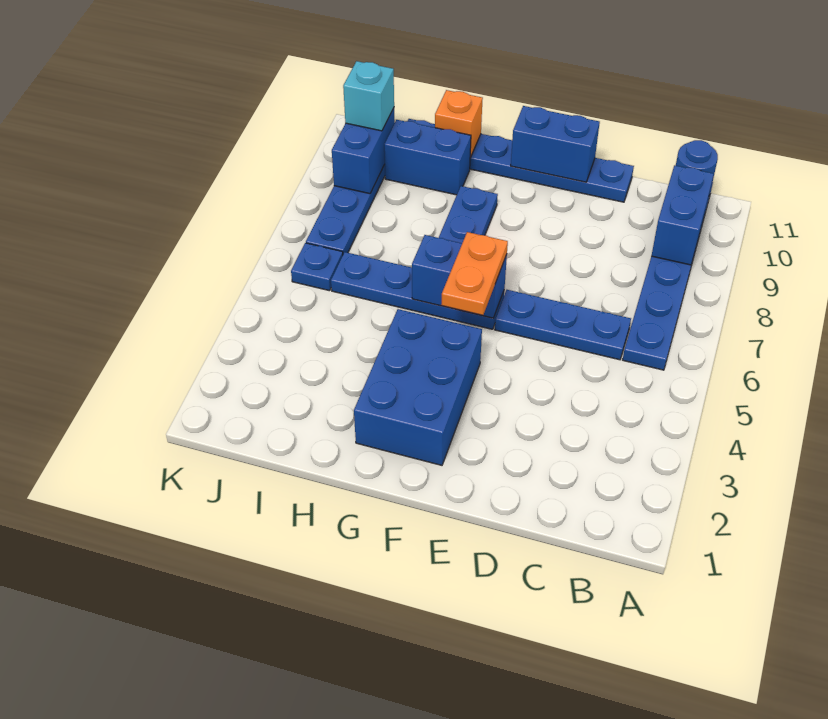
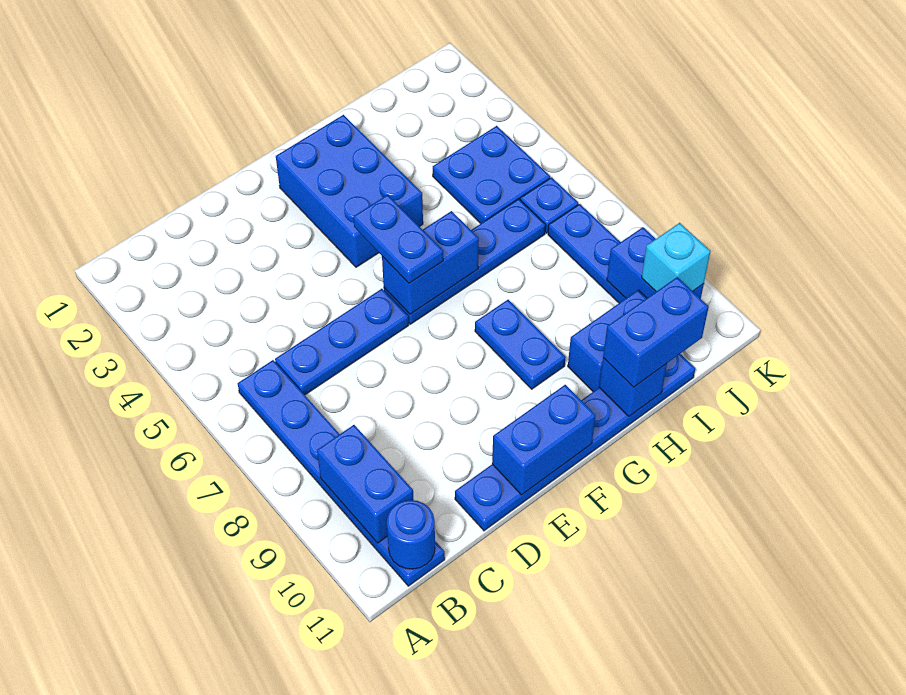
orange plate F5:F6 level 3 -> blue plate F5:F6 level 3
orange brick H11 level 2 -> blue brick H11 level 2
none -> blue brick H11:I11 level 3
none -> blue plate I4:J5 level 1

